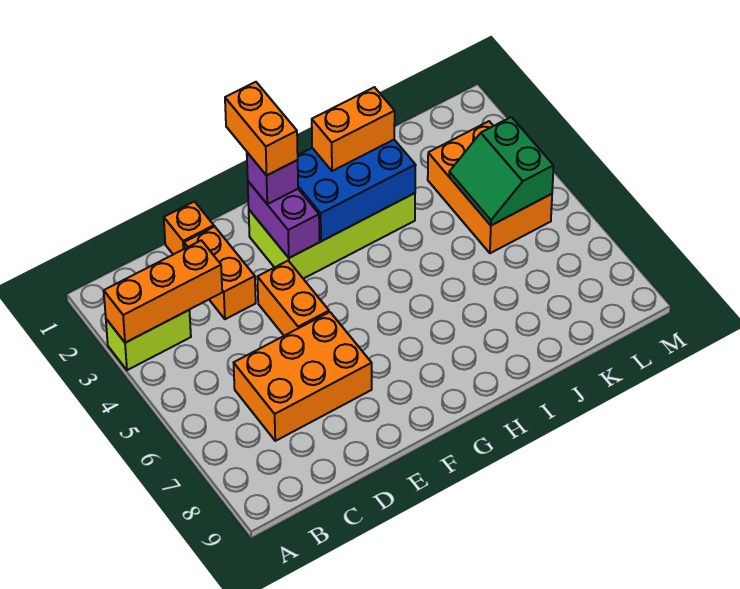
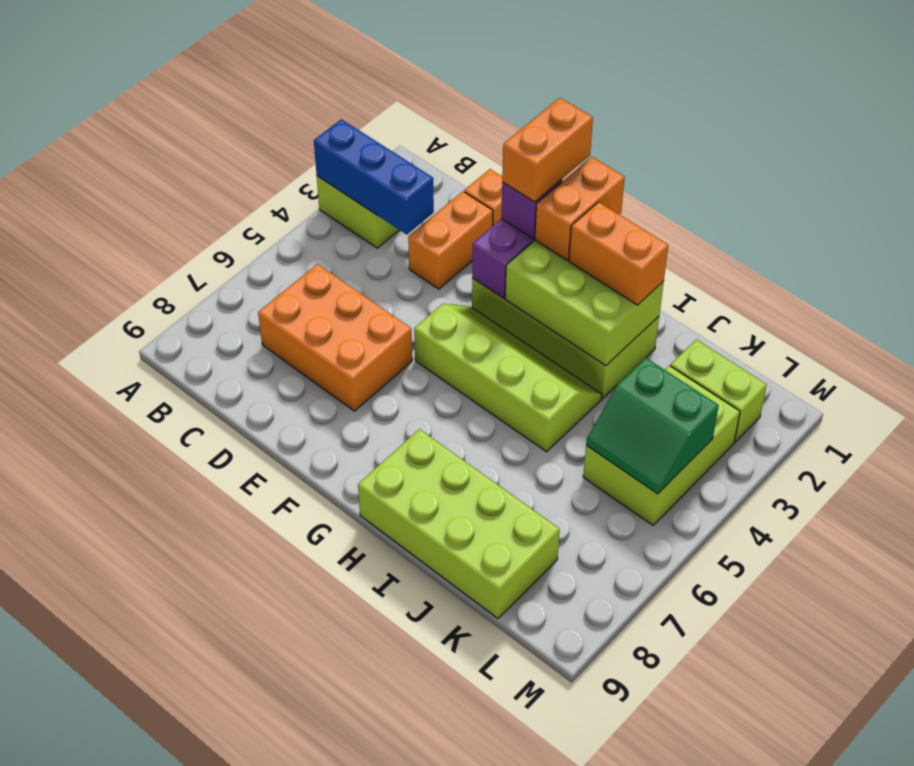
orange brick A3:C3 level 2 -> blue brick A3:C3 level 2
orange brick E4:E5 level 1 -> orange brick G1:G2 level 3
none -> lime slope F4:I5 level 1 top 5
blue brick G2:I3 level 2 -> lime brick G2:I3 level 2
none -> lime brick H8:K9 level 1
none -> lime brick K2:L2 level 1
orange brick K3:L5 level 1 -> lime brick K3:L5 level 1
green slope K4:L5 level 2 top L -> green slope K4:L5 level 2 top 4

